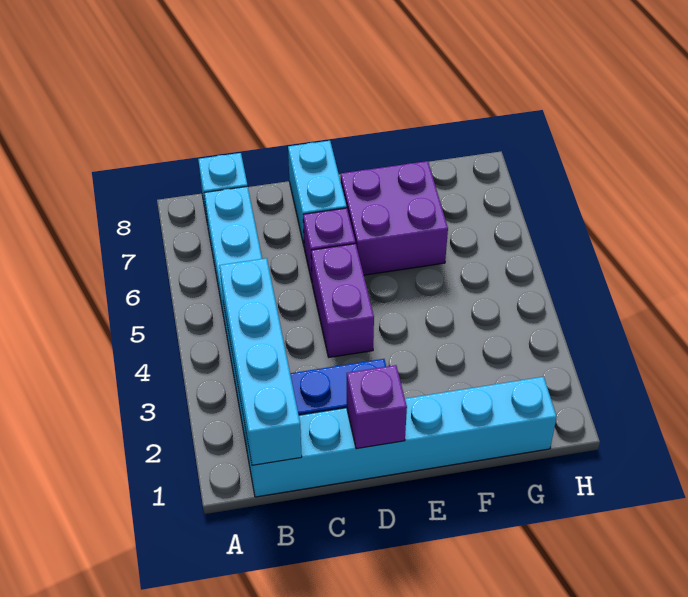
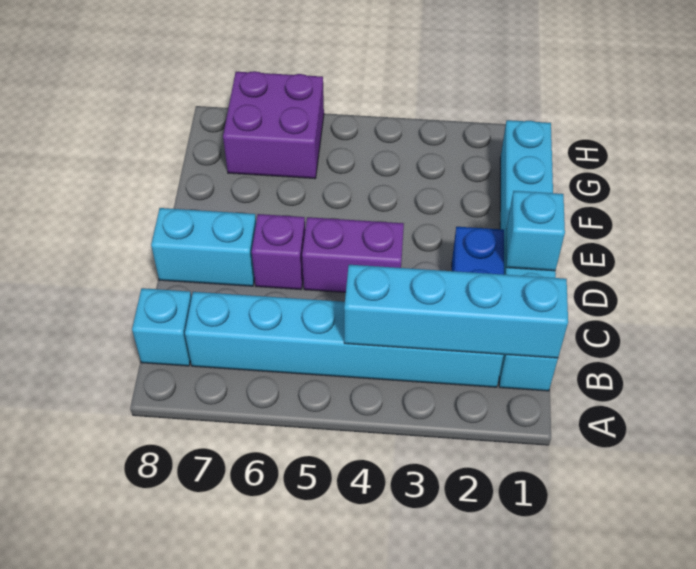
purple brick D1 level 2 -> cyan brick D1 level 2
purple brick E6:F7 level 1 -> purple brick G6:H7 level 1

